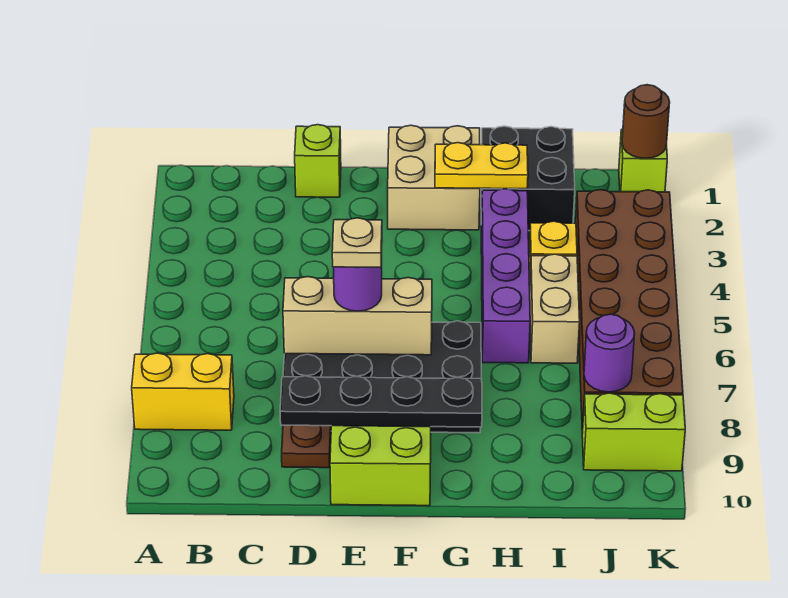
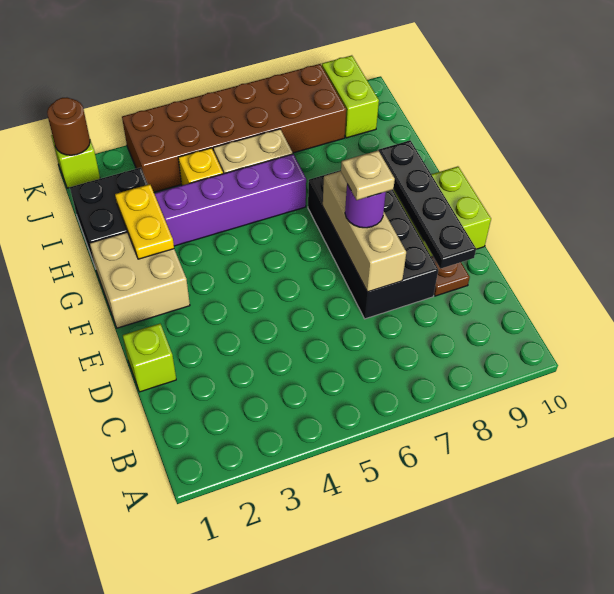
yellow brick A8:B8 level 1 -> none
purple round brick J8 level 2 -> none

